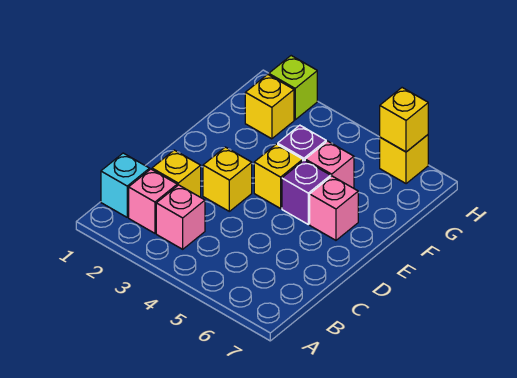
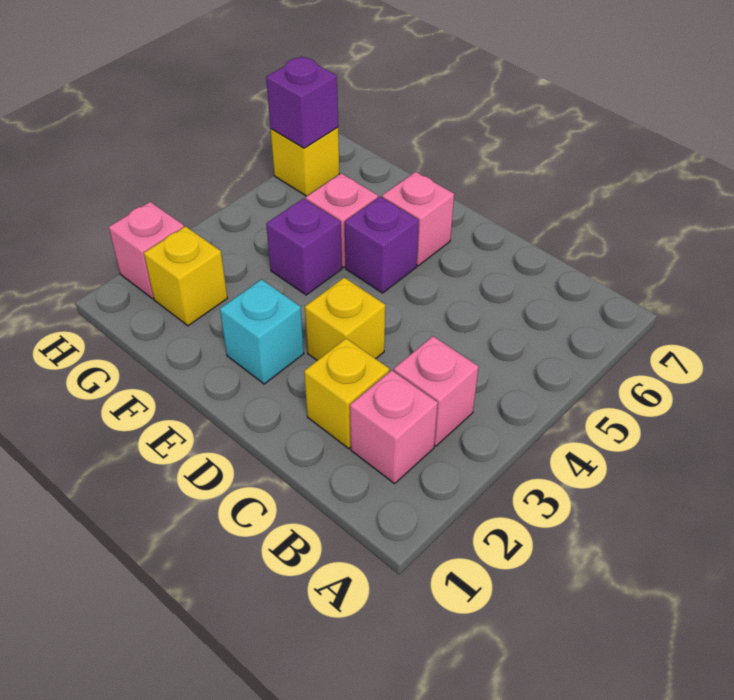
cyan brick B1 level 1 -> cyan brick E2 level 1
yellow brick E4 level 1 -> none
lime brick H2 level 1 -> pink brick H2 level 1
yellow brick H6 level 2 -> purple brick H6 level 2

